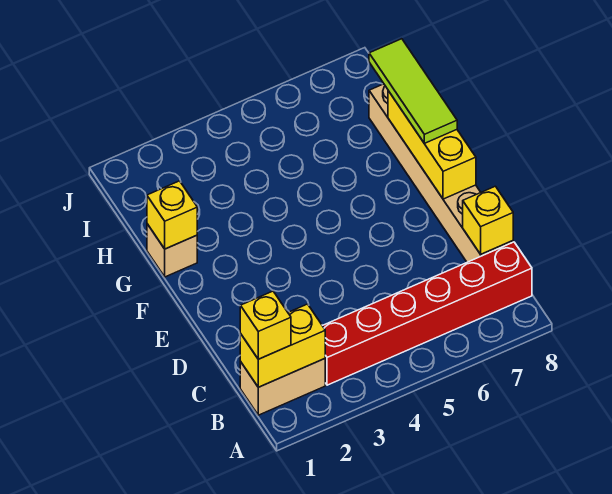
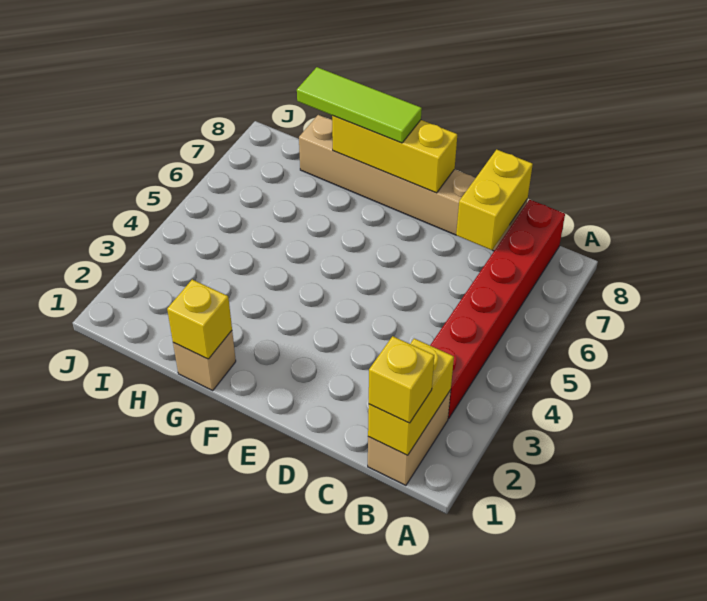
yellow brick C8 level 2 -> yellow brick C7:C8 level 2

